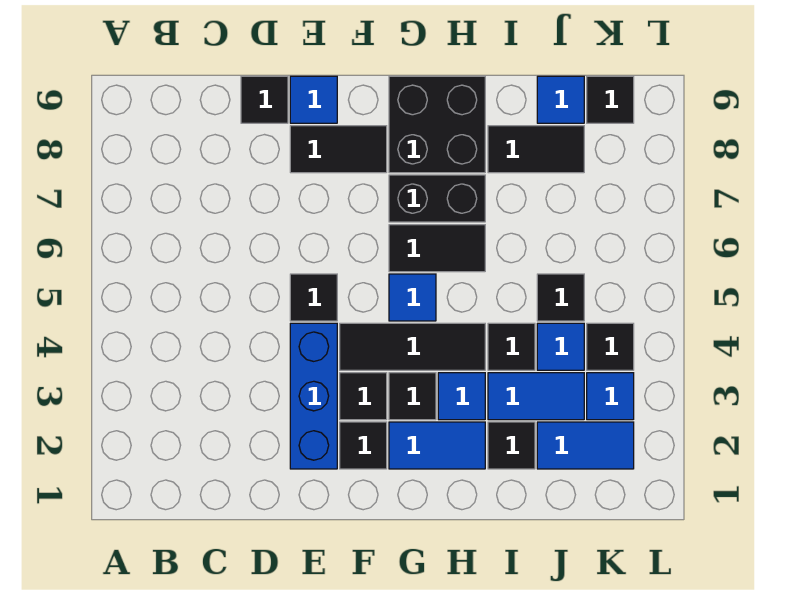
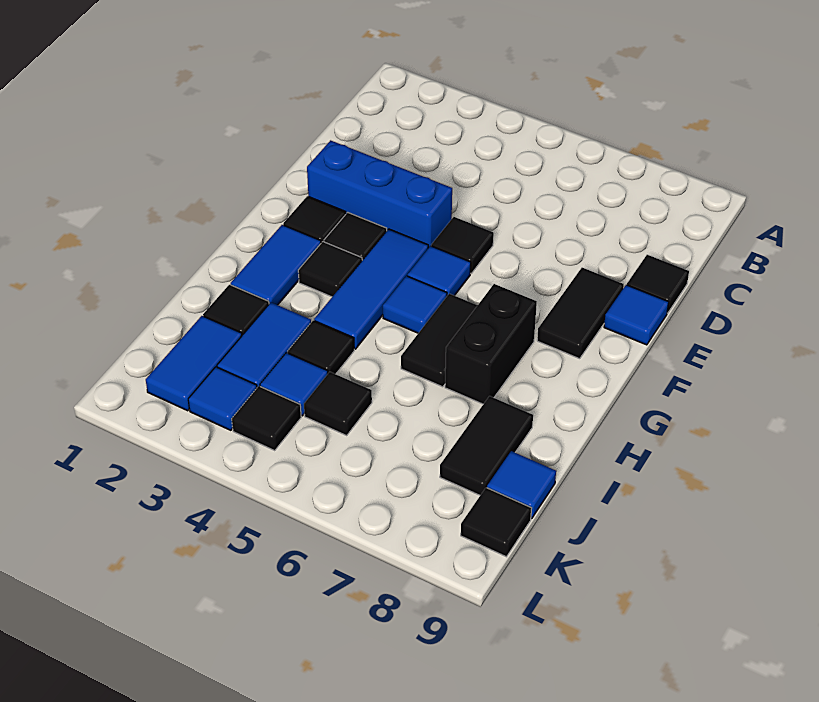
black tile F4:H4 level 1 -> blue tile F4:H4 level 1
black brick G8:H9 level 1 -> none
blue tile H3 level 1 -> blue tile F5 level 1

